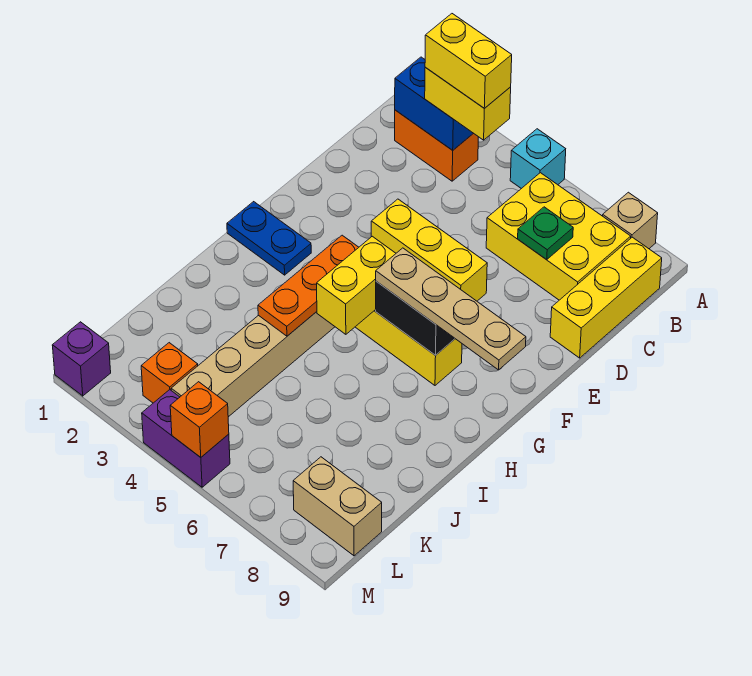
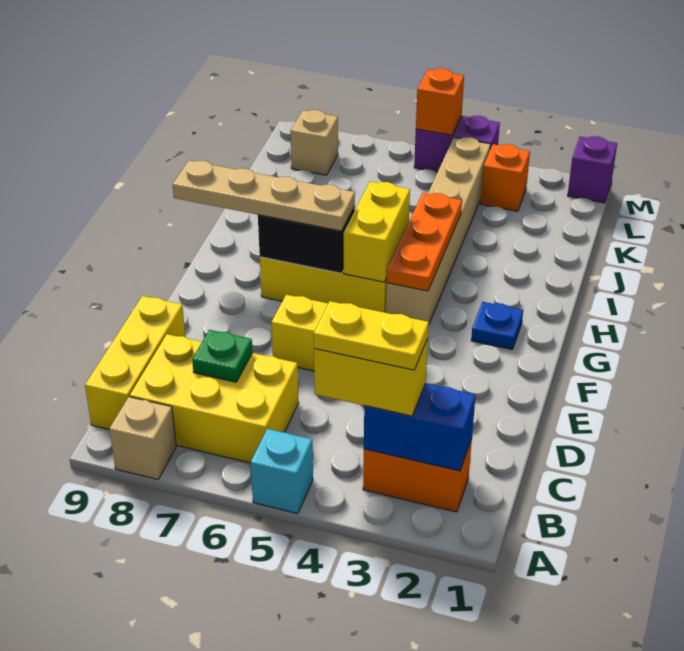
yellow brick B3:B4 level 4 -> yellow plate B3:B4 level 4
blue plate G1:G2 level 1 -> blue plate G2 level 1
tan brick L8:L9 level 1 -> tan brick L8 level 1

